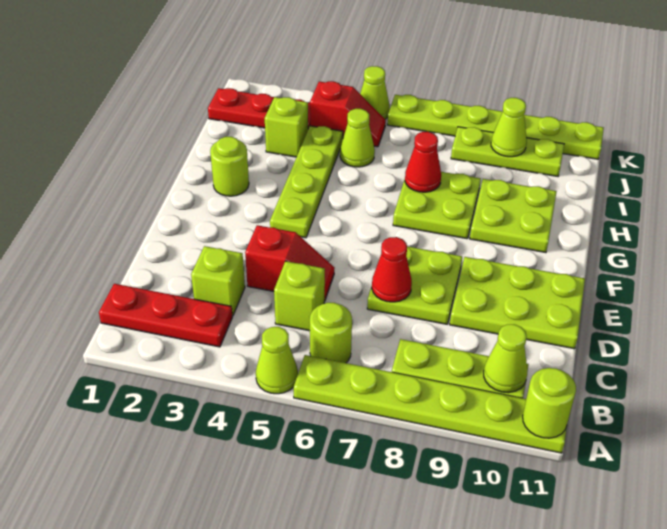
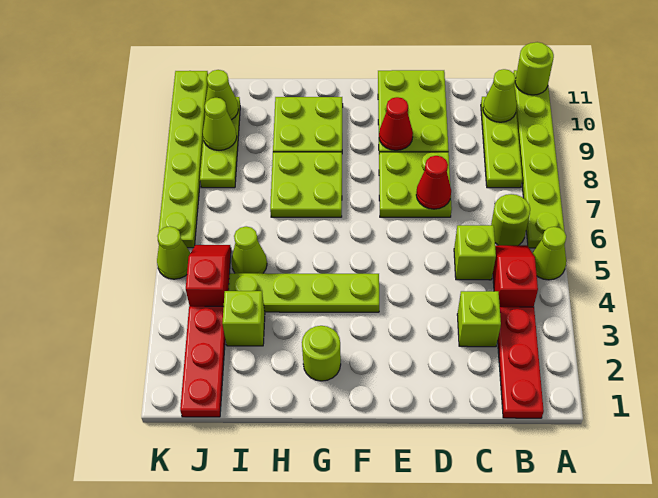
red slope D4:D5 level 1 top 4 -> red slope B4:B5 level 1 top 4
red cone H7 level 2 -> red cone E9 level 2
none -> lime cone J10 level 2

